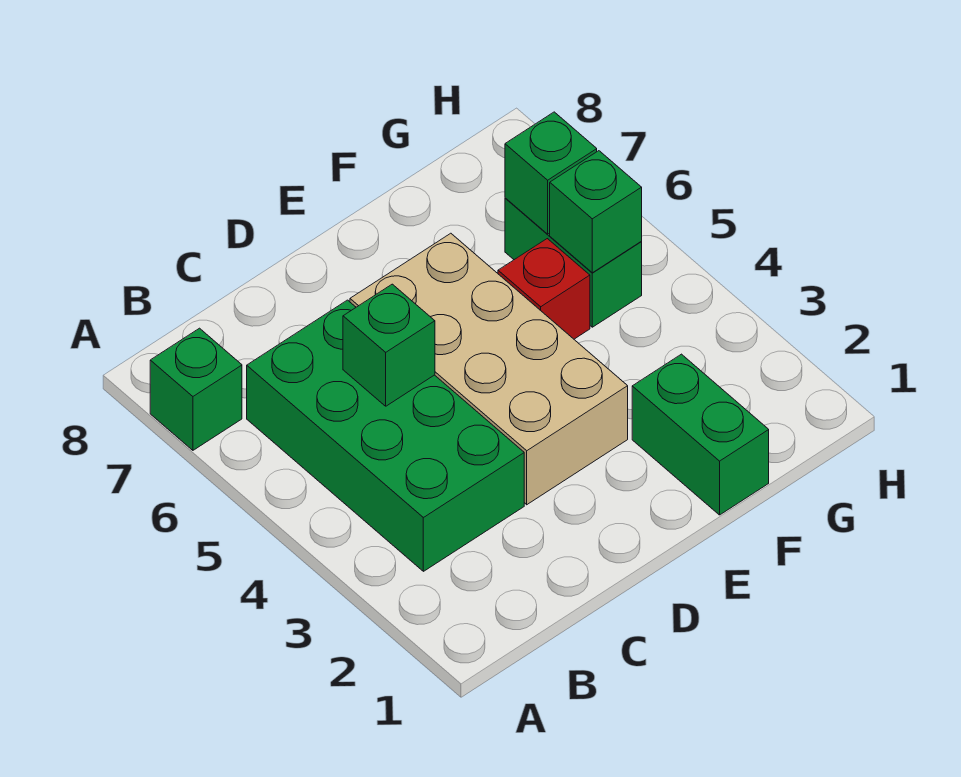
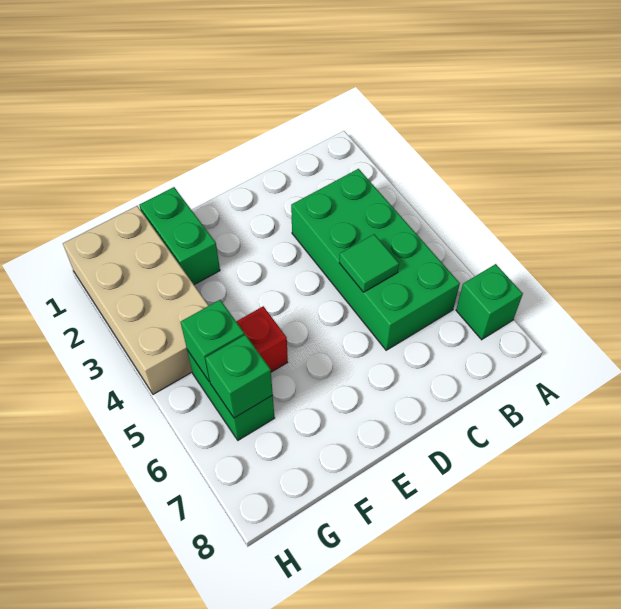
green brick C5 level 2 -> green tile C5 level 2
tan brick D3:E6 level 1 -> tan brick G1:H4 level 1

